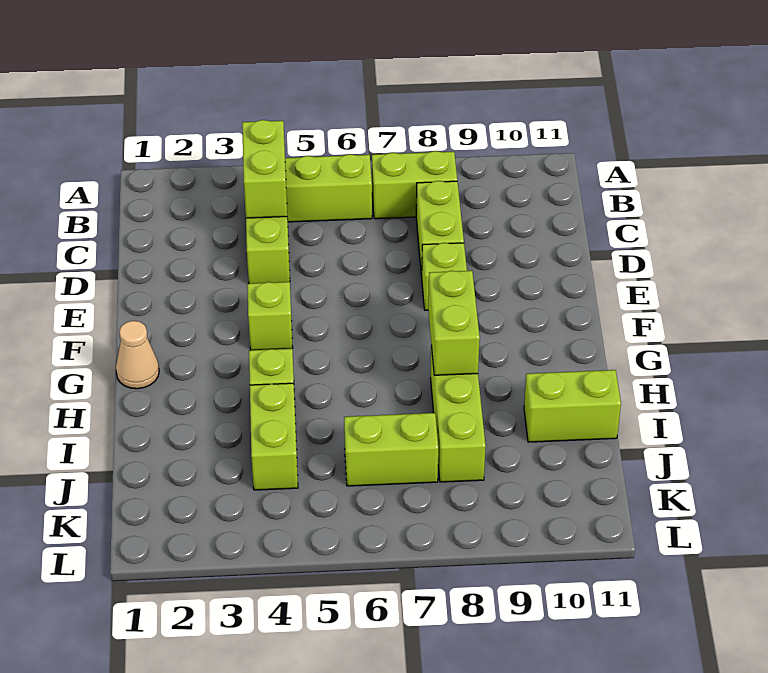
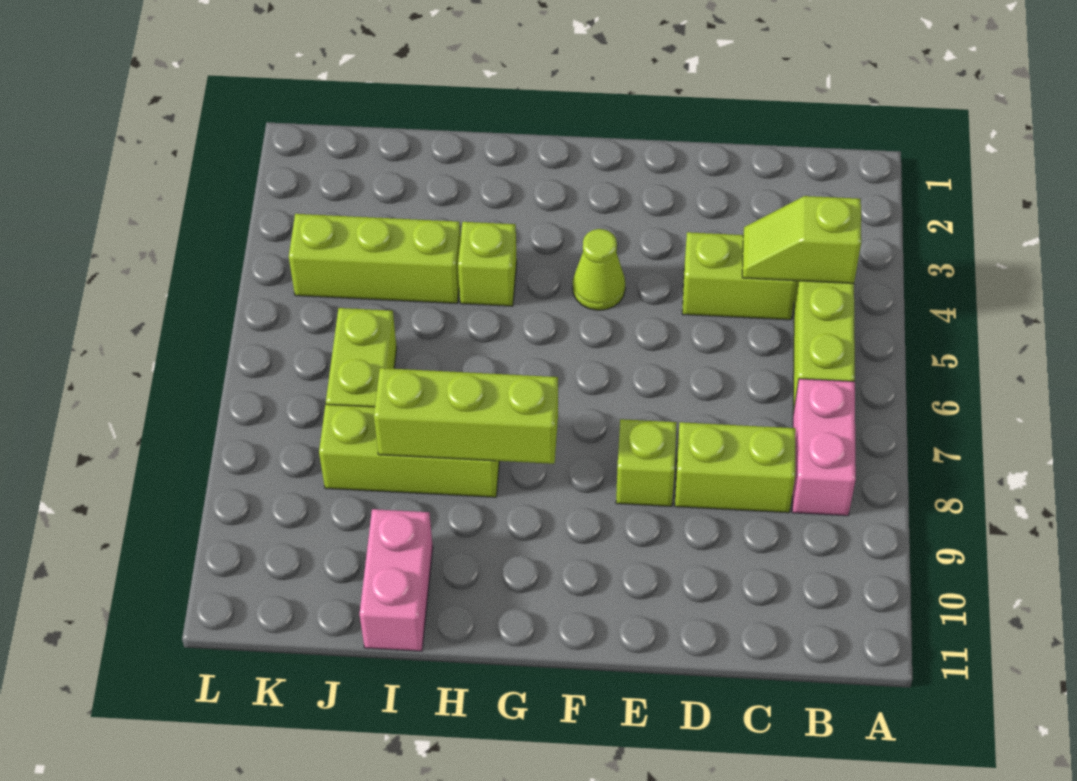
lime brick B4:C4 level 2 -> lime slope B4:C4 level 2 top B
lime brick B7:B8 level 1 -> pink brick B7:B8 level 1
lime brick F4 level 1 -> lime cone F4 level 1
tan cone G1 level 1 -> none
lime brick G8:H8 level 2 -> lime brick G8:I8 level 2
lime brick I4:J4 level 1 -> lime brick I4:K4 level 1
lime brick I10:I11 level 1 -> pink brick I10:I11 level 1

